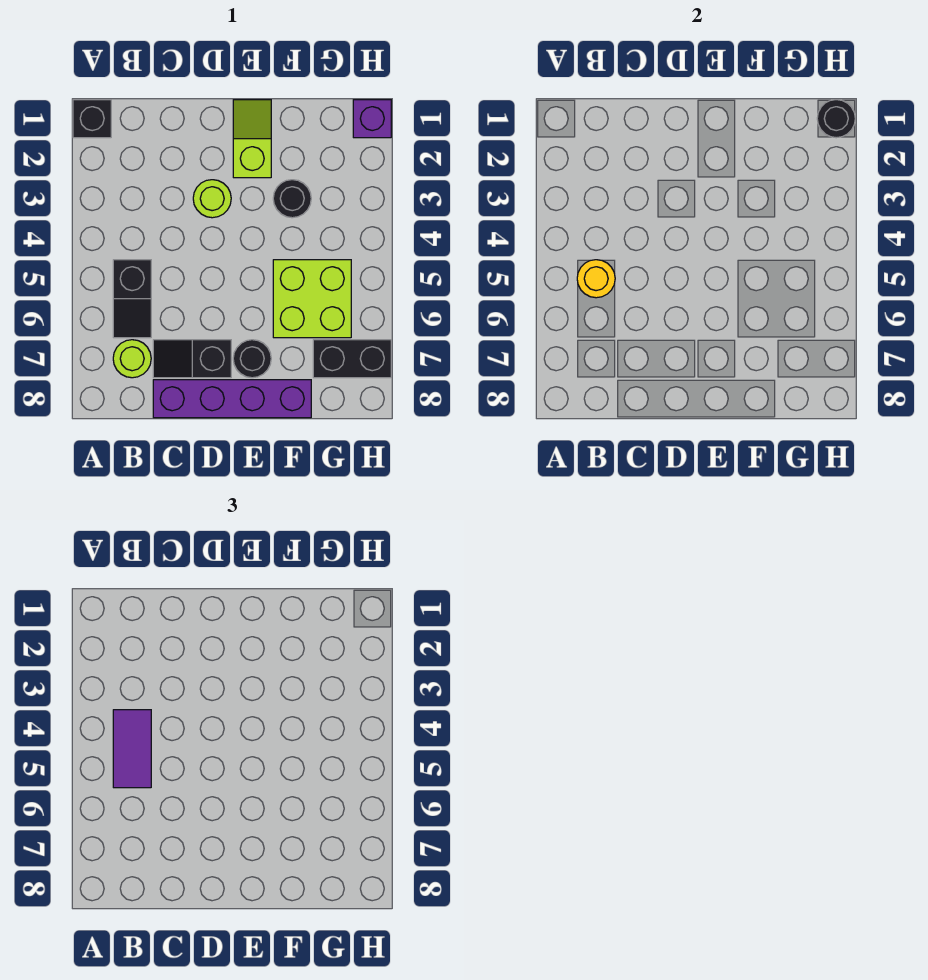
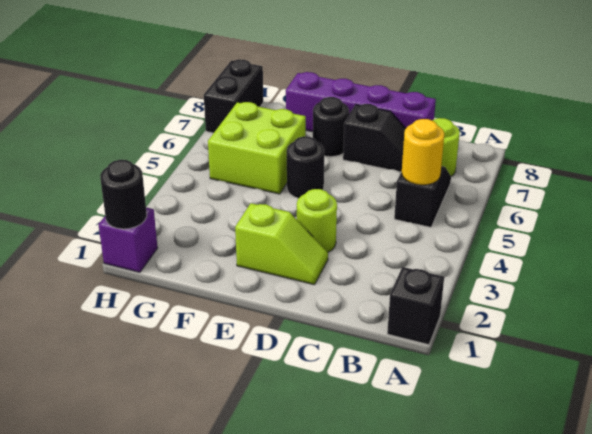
purple tile B4:B5 level 3 -> none
lime slope E1:E2 level 1 top 2 -> lime slope D2:E2 level 1 top E
black round brick F3 level 1 -> black round brick E5 level 1
black brick G7:H7 level 1 -> black brick H7:H8 level 1

